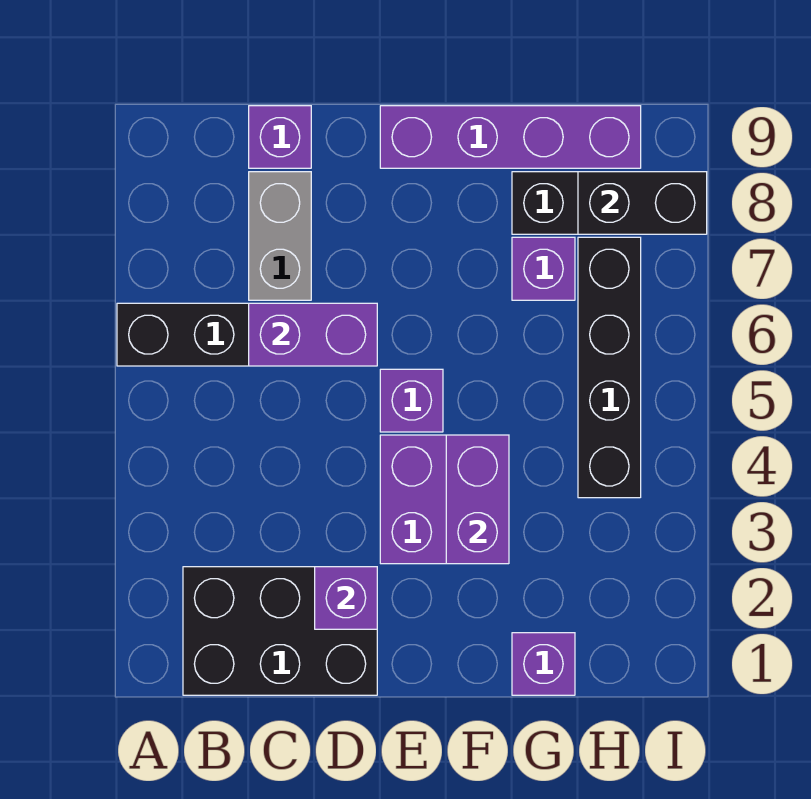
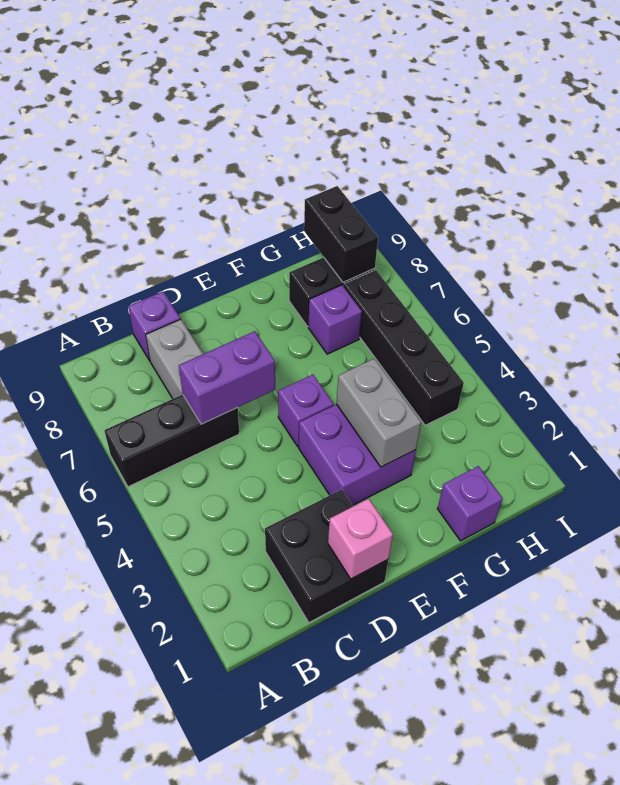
black brick B1:D2 level 1 -> black brick C1:D2 level 1
none -> pink brick D1 level 2
purple brick D2 level 2 -> none
purple brick E9:H9 level 1 -> none
purple brick F3:F4 level 2 -> grey brick F3:F4 level 2
black brick H8:I8 level 2 -> black brick H8:H9 level 2

